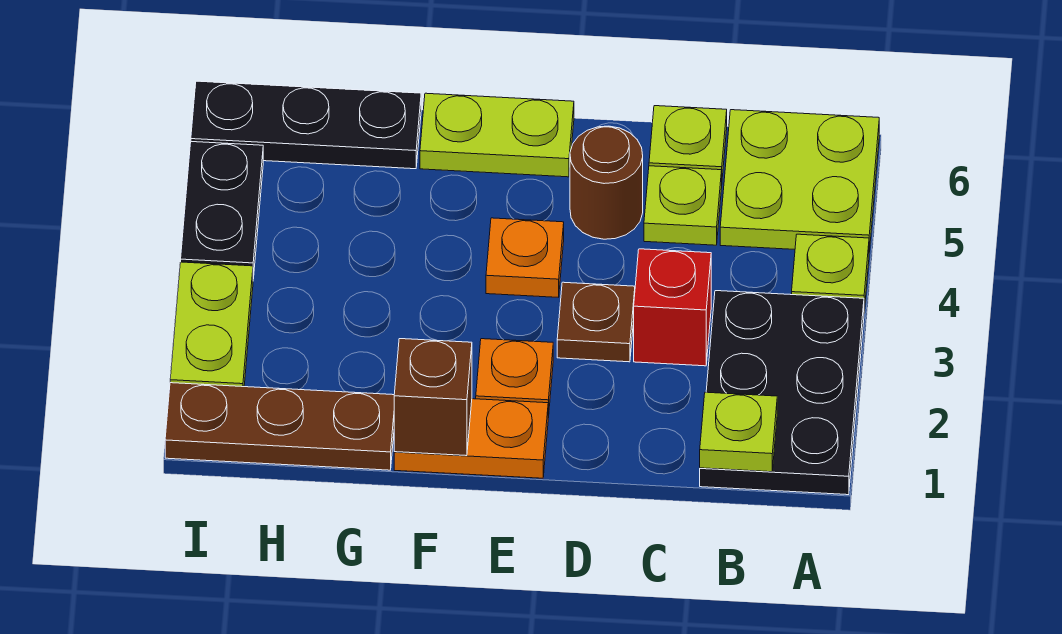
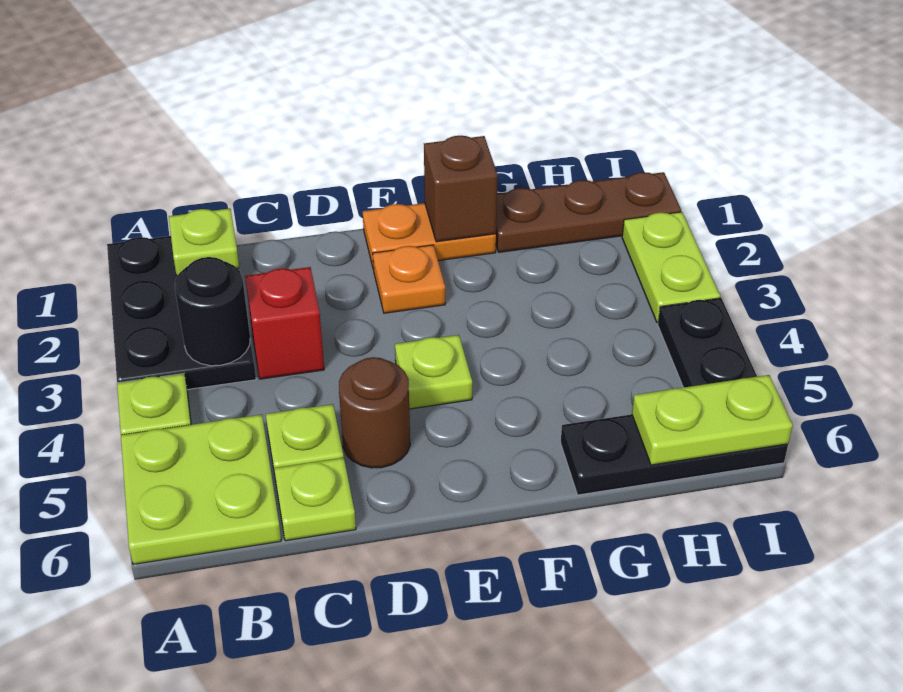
none -> black round brick B3 level 2
brown plate D3 level 1 -> none
orange plate E4 level 1 -> lime plate E4 level 1
lime plate E6:F6 level 1 -> lime plate H6:I6 level 2

